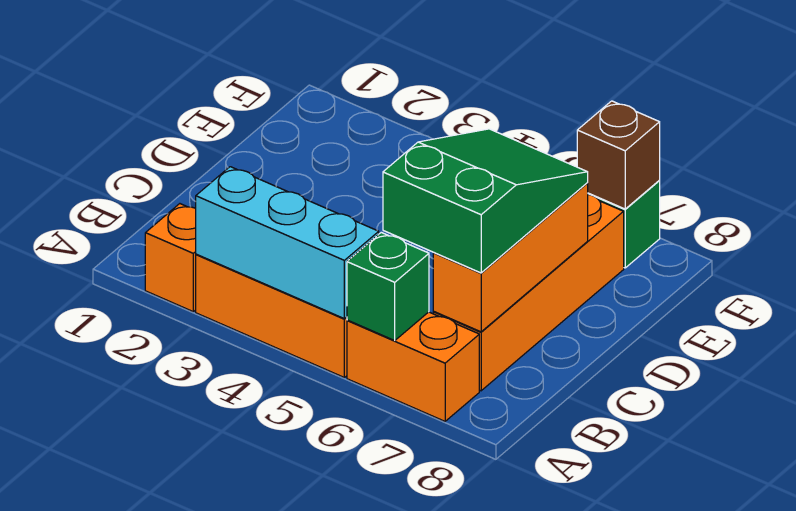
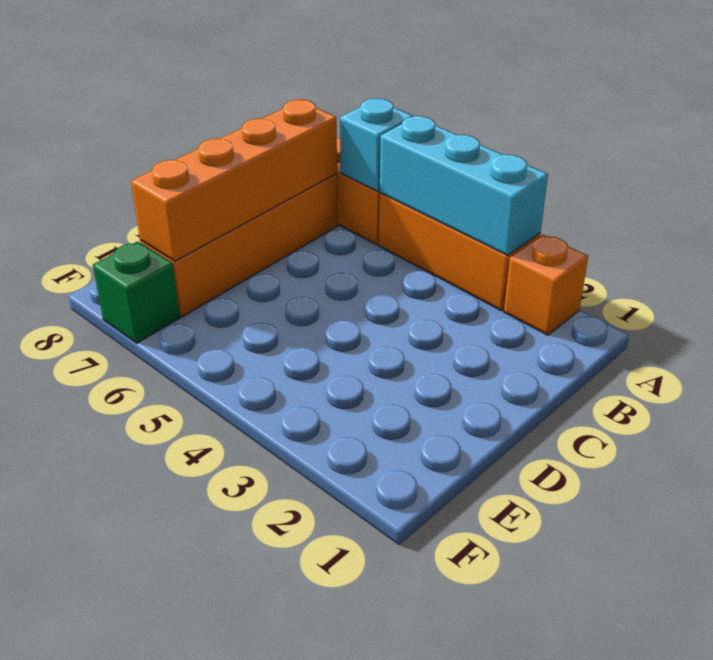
green brick A6 level 2 -> cyan brick A6 level 2
green slope B6:D7 level 3 top B -> none
orange brick B7:D7 level 2 -> orange brick B7:E7 level 2
brown brick F7 level 2 -> none

